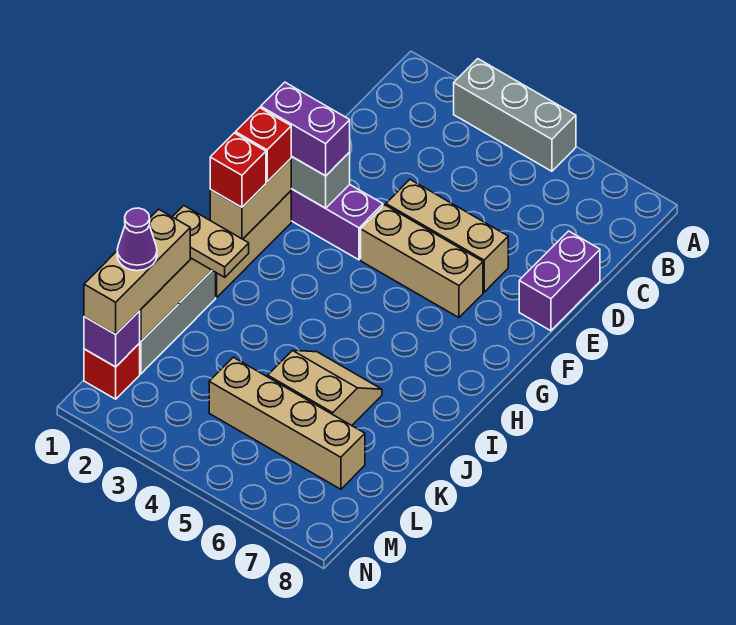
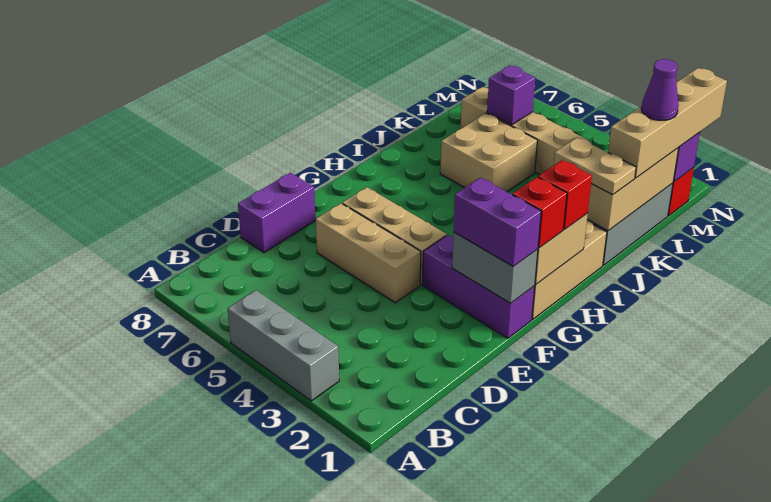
tan slope J5:K6 level 1 top K -> tan brick J5:K6 level 1
tan brick K1:M1 level 3 -> tan brick K1:N1 level 3
none -> purple brick L6 level 2

